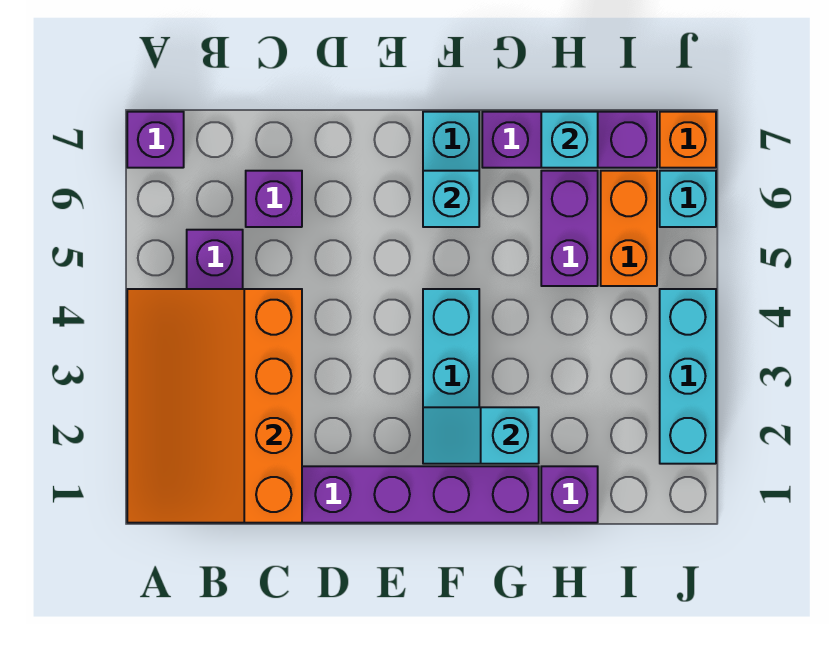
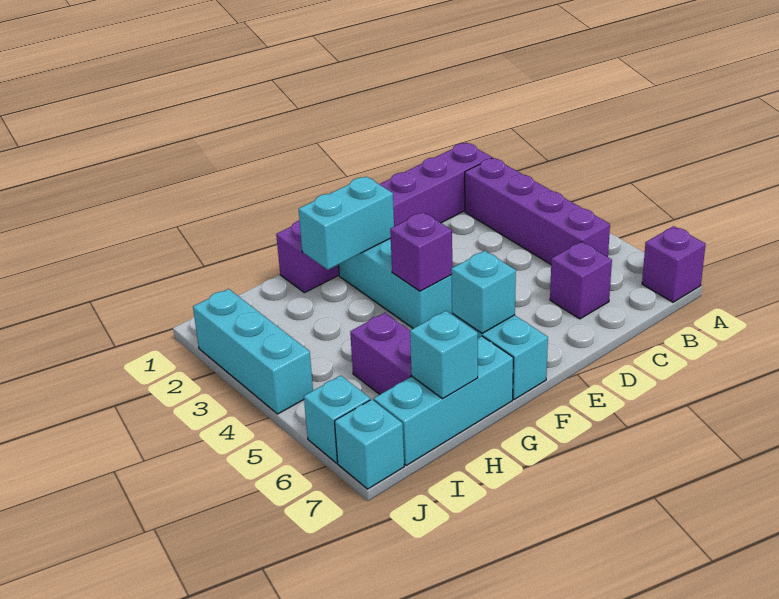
orange slope A1:C4 level 2 top C -> none
cyan slope F2:G2 level 2 top G -> cyan brick F2:G2 level 2
purple brick G7:I7 level 1 -> cyan brick G7:I7 level 1
purple brick H1 level 1 -> purple brick F4 level 2
orange brick I5:I6 level 1 -> none
orange brick J7 level 1 -> cyan brick J7 level 1

